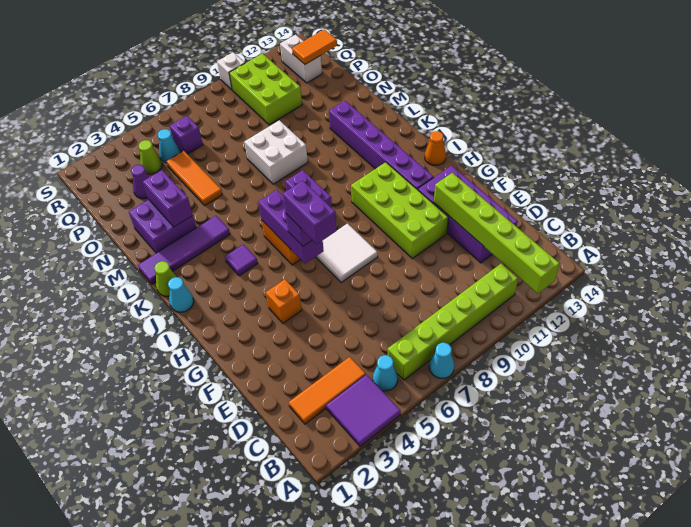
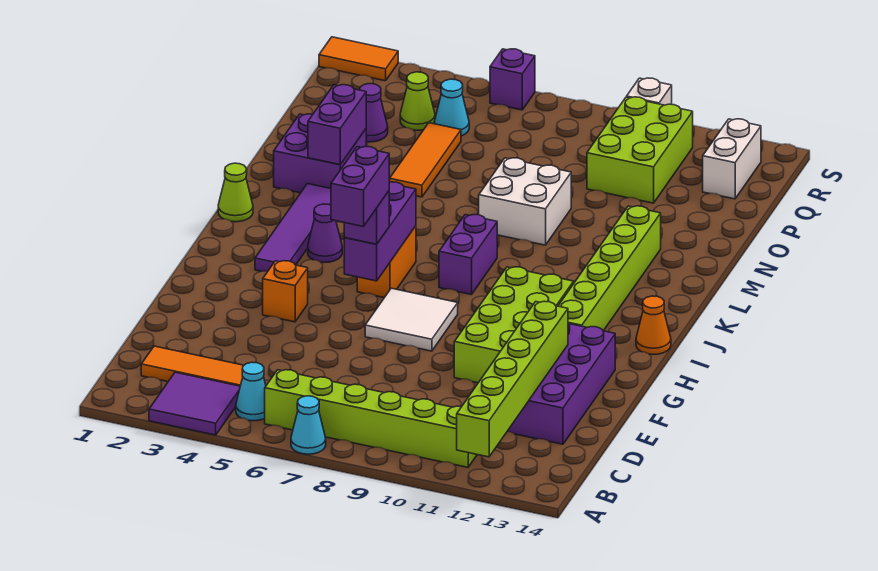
purple brick H12:M12 level 1 -> lime brick H12:M12 level 1
cyan cone J1 level 1 -> none
purple tile J4 level 1 -> purple cone J4 level 1
purple tile L1:L4 level 1 -> purple tile I3:L3 level 1
purple brick Q6 level 1 -> purple brick S6 level 1
orange tile Q13:Q14 level 2 -> orange tile S1:S2 level 1

